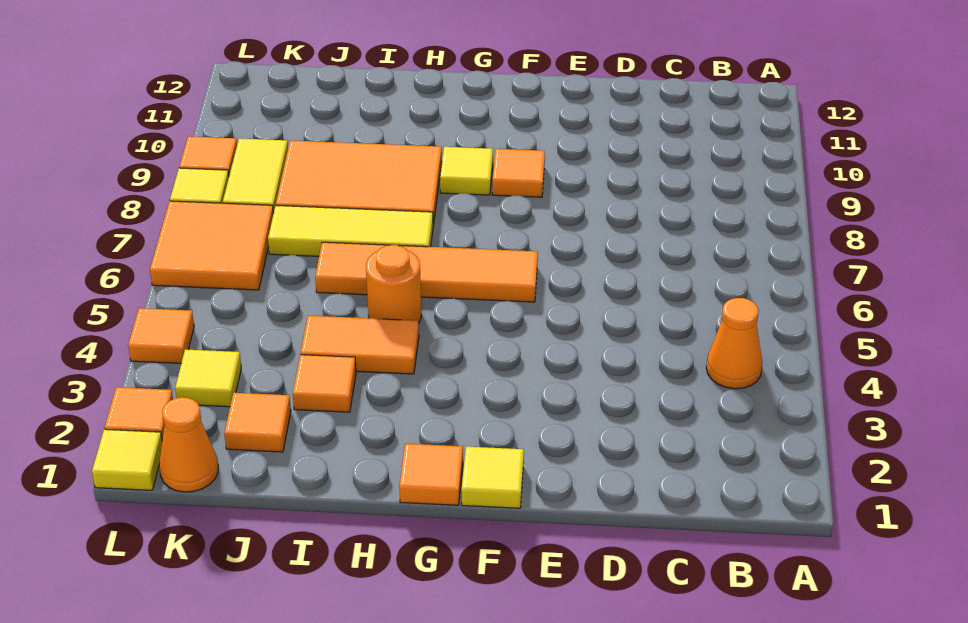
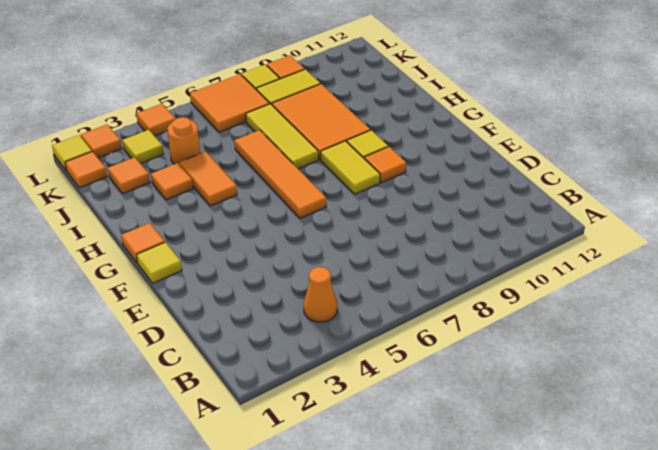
none -> yellow tile F8:G8 level 1
orange round brick H5 level 1 -> orange round brick J4 level 1
orange cone K1 level 1 -> orange tile K1 level 1

